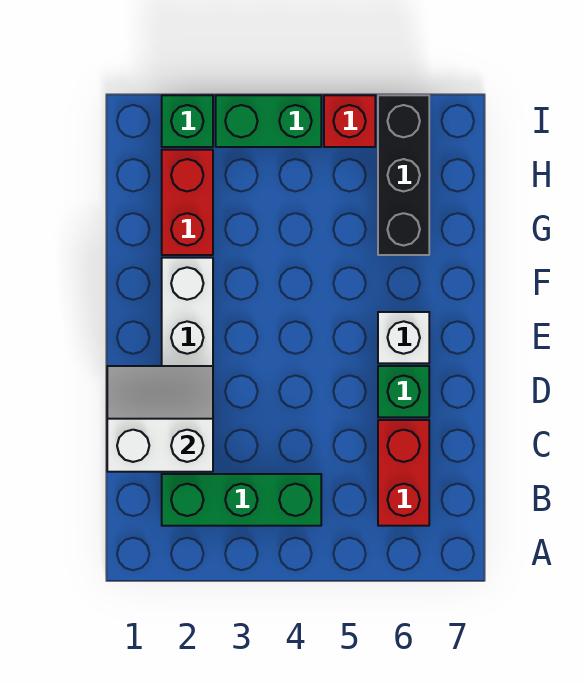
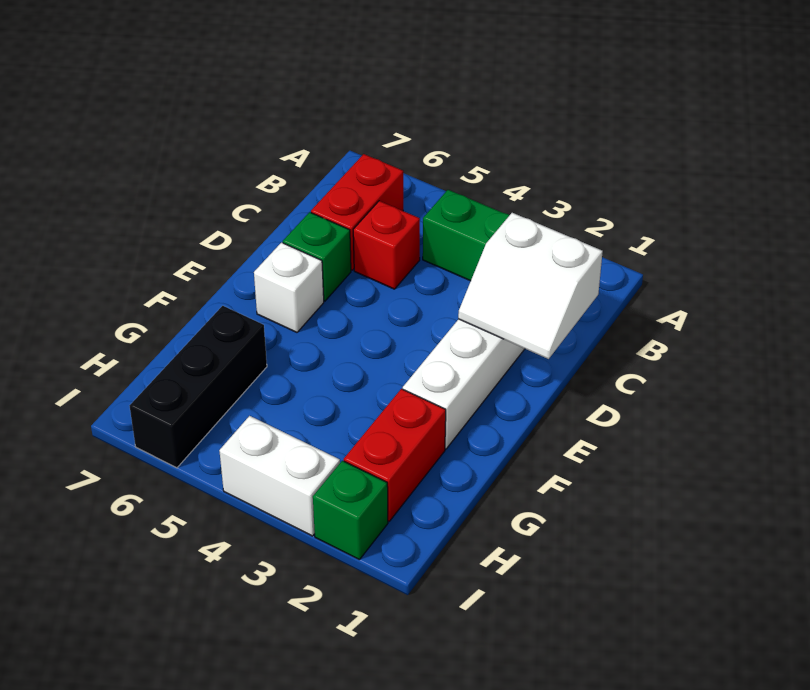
green brick I3:I4 level 1 -> white brick I3:I4 level 1
red brick I5 level 1 -> red brick C5 level 1

